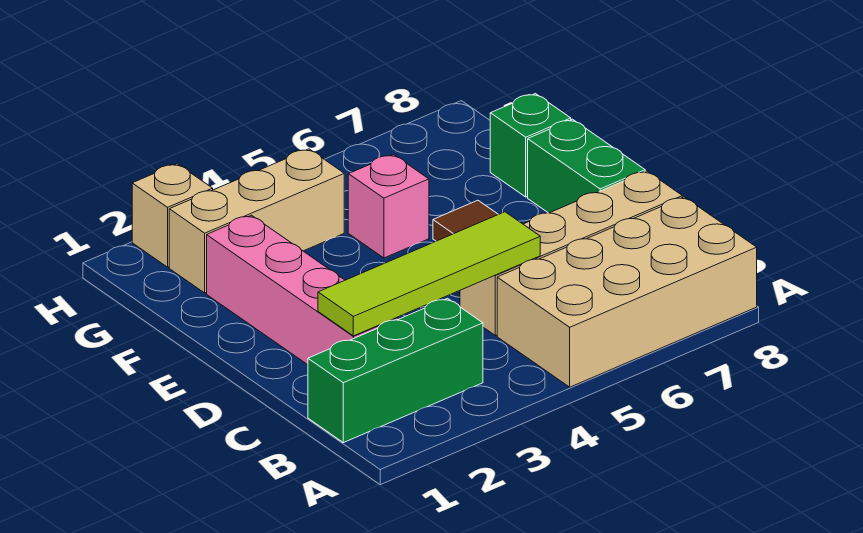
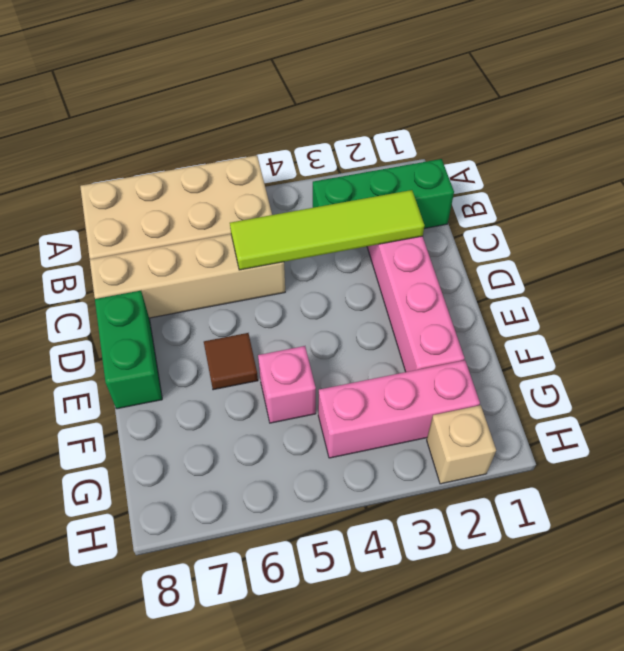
green brick F8 level 1 -> none
tan brick G2:G4 level 1 -> pink brick G2:G4 level 1

